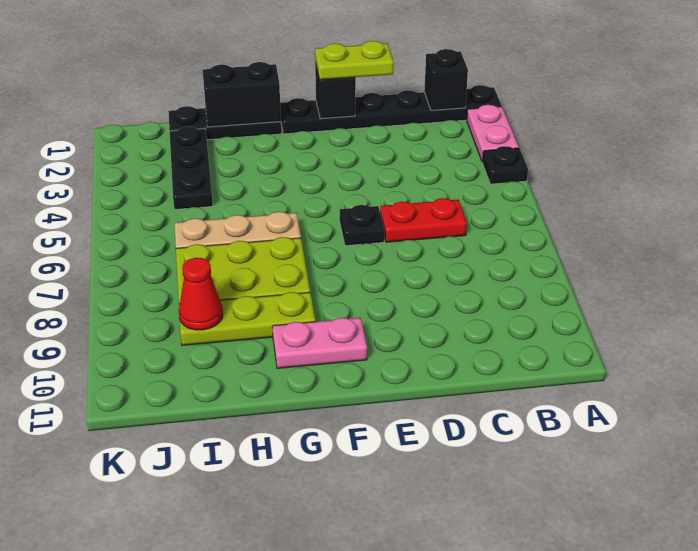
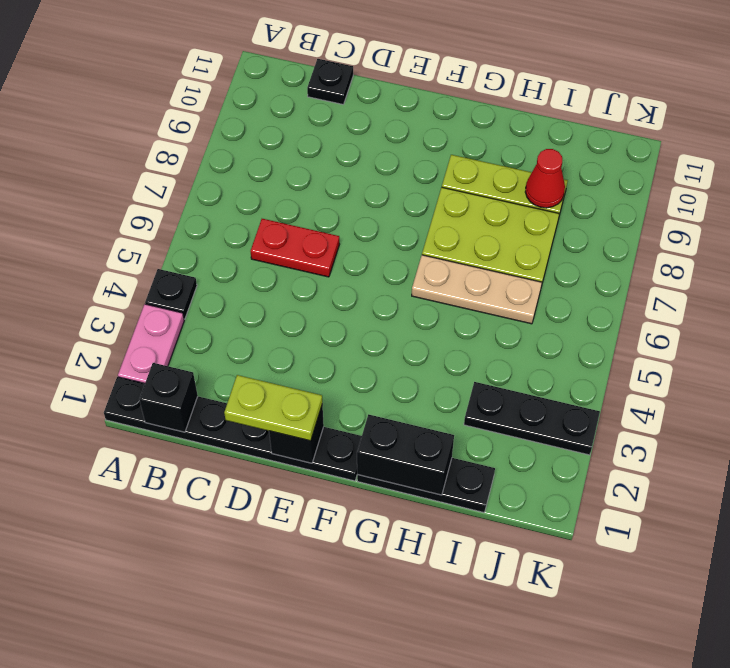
black plate E6 level 1 -> black plate C11 level 1
pink plate F10:G10 level 1 -> none
black plate I2:I4 level 1 -> black plate I3:K3 level 1

